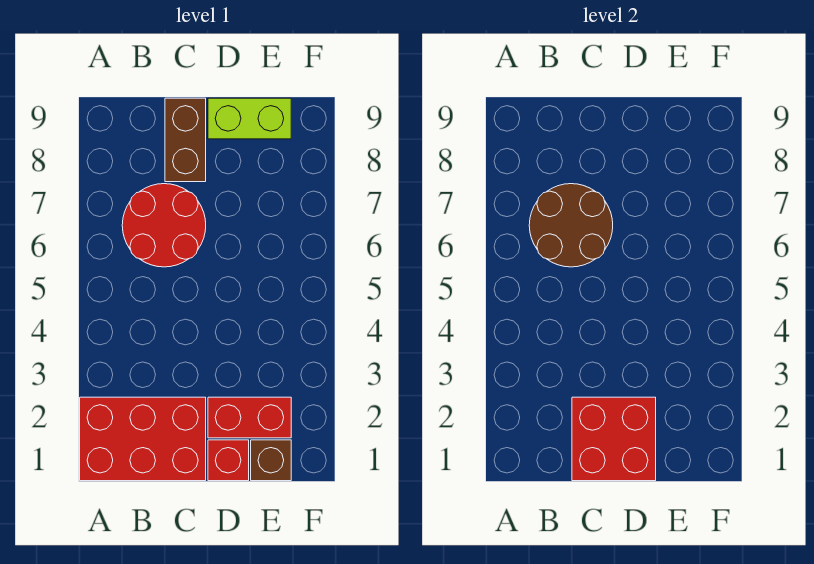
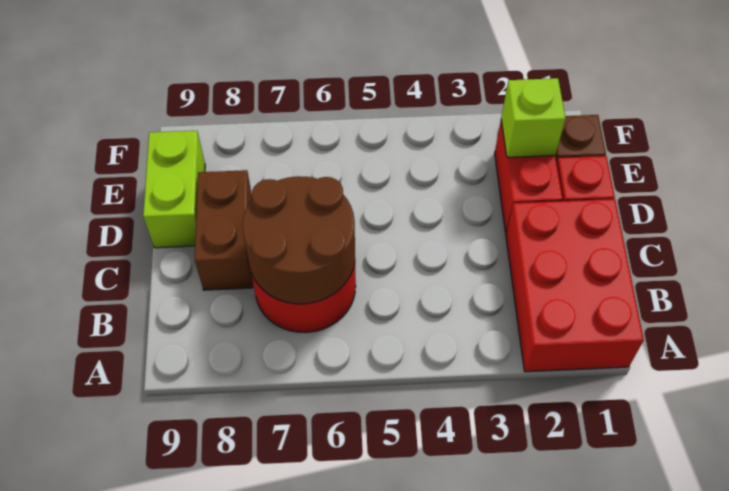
red brick C1:D2 level 2 -> none
brown brick C8:C9 level 1 -> brown brick C8:D8 level 1
none -> lime brick E2 level 2

